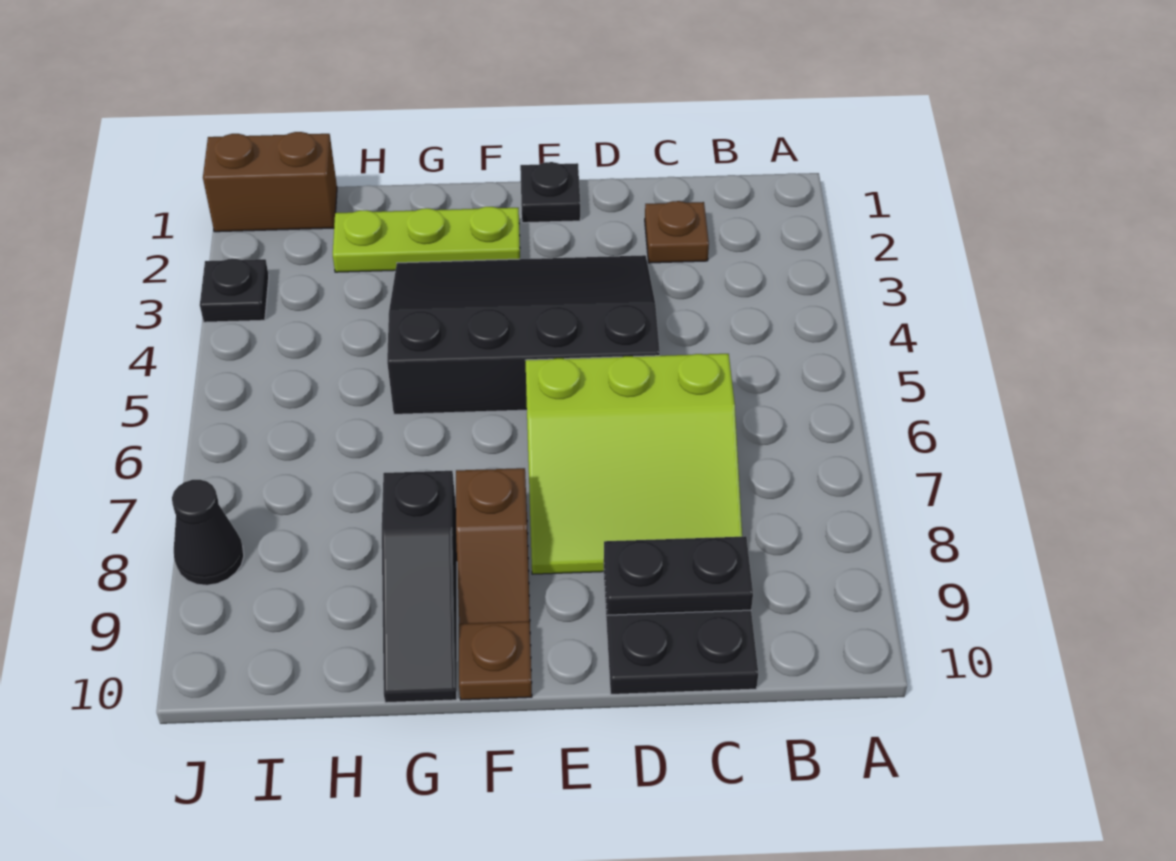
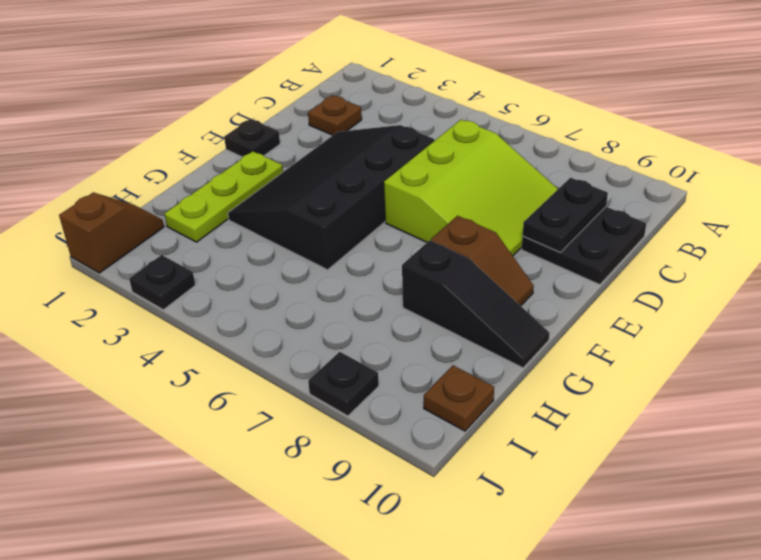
brown plate F10 level 1 -> brown plate I10 level 1
brown brick I1:J1 level 1 -> brown slope I1:J1 level 1 top J
black cone J8 level 1 -> black plate J8 level 1

